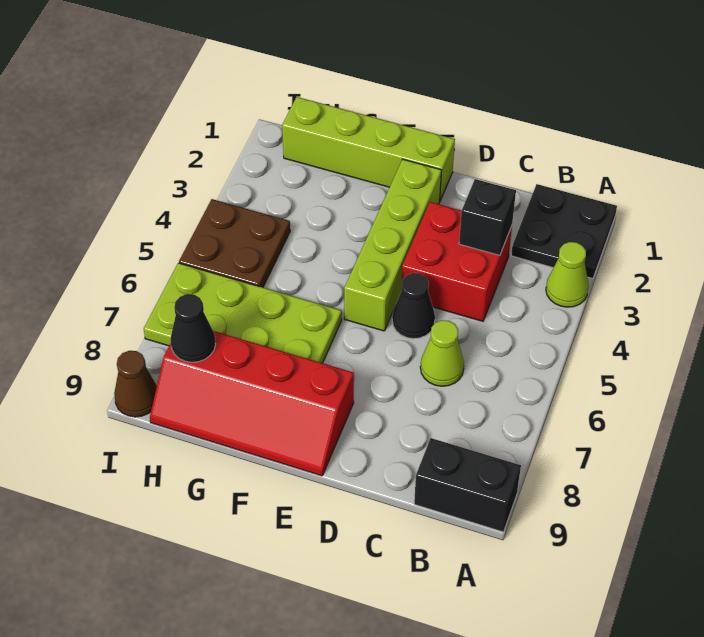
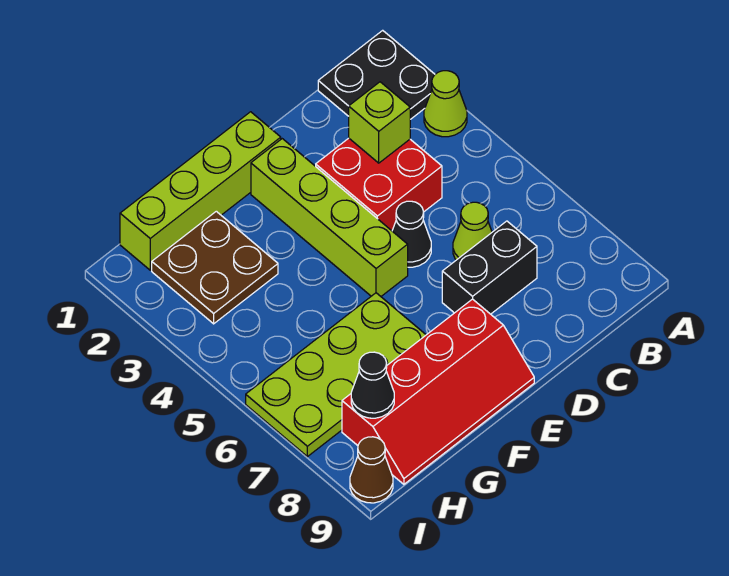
black brick A9:B9 level 1 -> black brick C7:D7 level 1
black brick C3 level 2 -> lime brick C3 level 2
brown plate H4:I5 level 1 -> brown plate G2:H3 level 1

